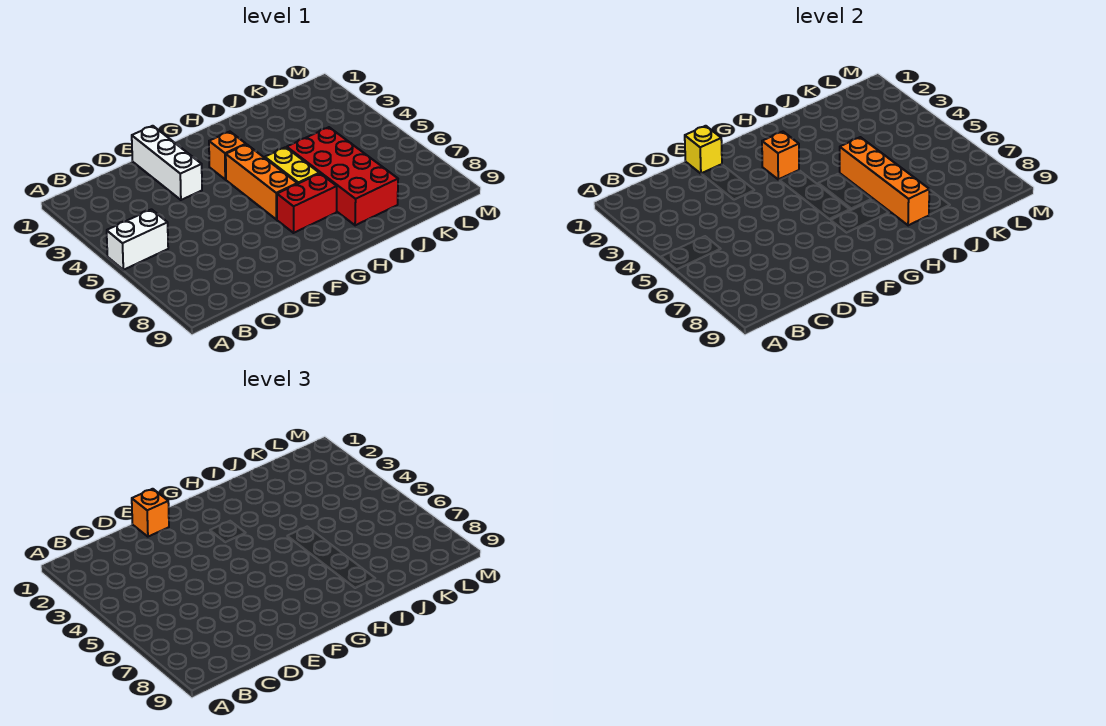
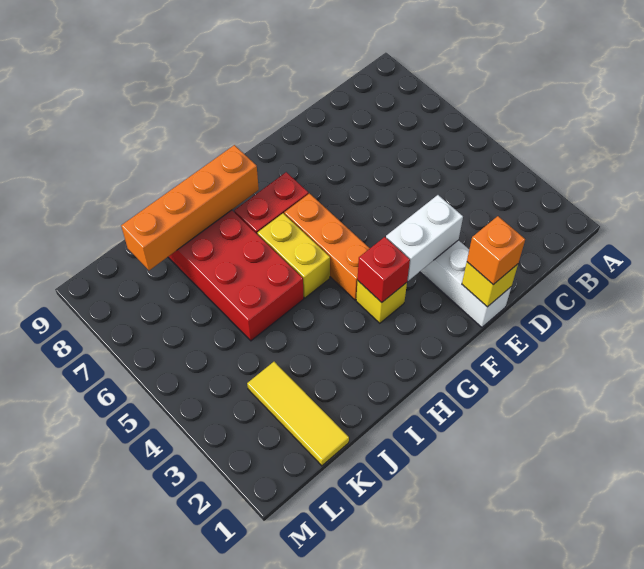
white brick A5:B5 level 1 -> white brick E3:F3 level 2
orange brick G3 level 1 -> yellow brick G3 level 1
orange brick G3 level 2 -> red brick G3 level 2
orange brick I5:I8 level 2 -> orange brick H8:K8 level 2
none -> yellow tile K1:K3 level 1

